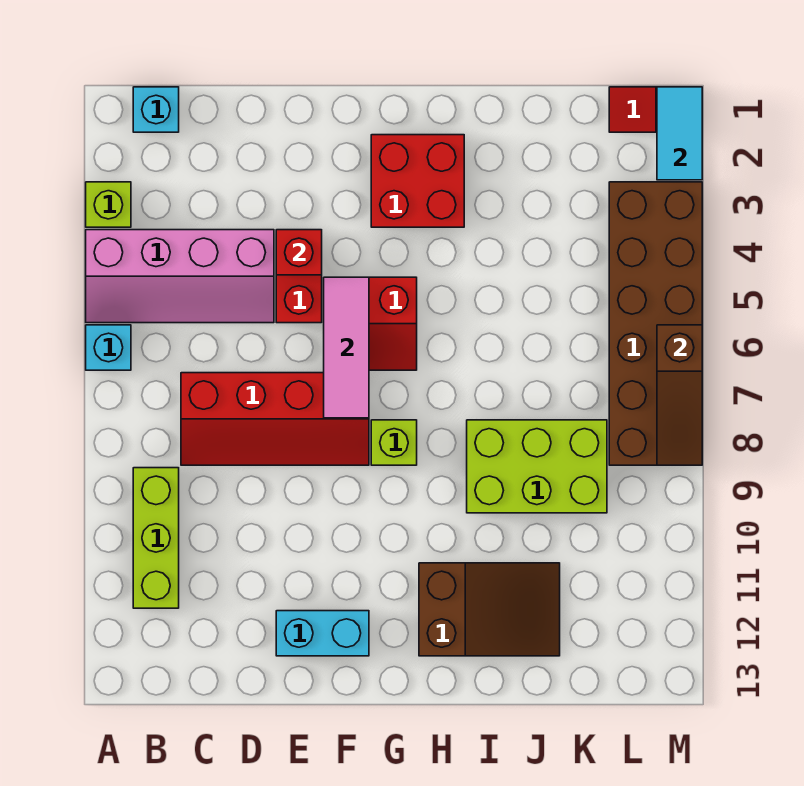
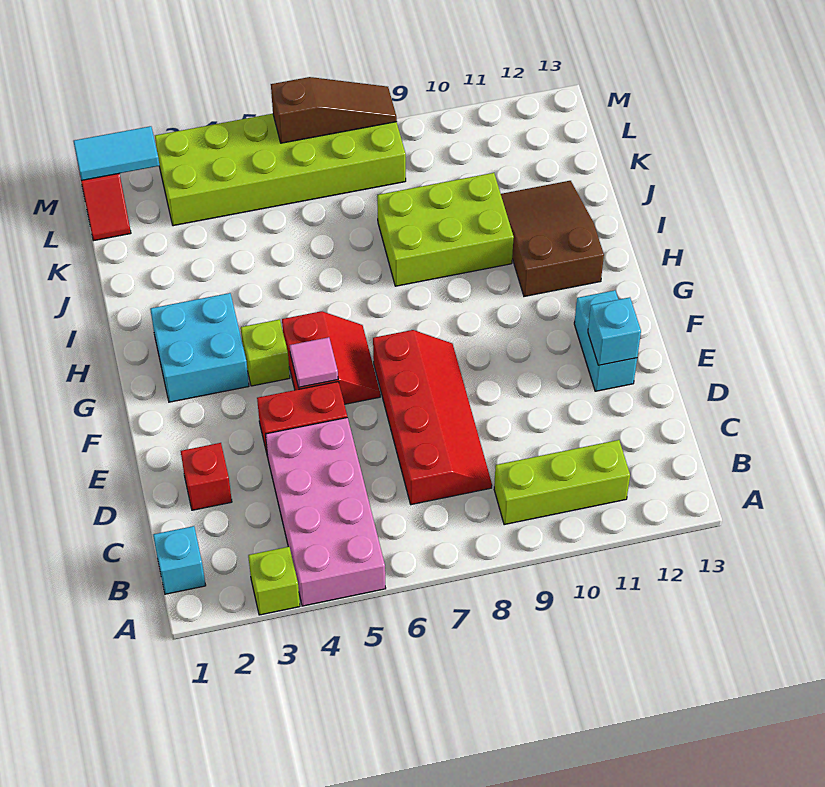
pink slope A4:D5 level 1 top 4 -> pink brick A4:D5 level 1
cyan brick A6 level 1 -> cyan brick E12 level 2
red brick E4 level 2 -> red brick D2 level 1
pink tile F5:F7 level 2 -> pink tile F5 level 2
red brick G2:H3 level 1 -> cyan brick G2:H3 level 1
lime brick G8 level 1 -> lime brick G4 level 1
lime brick I8:K9 level 1 -> lime brick I8:J10 level 1
brown brick L3:M8 level 1 -> lime brick L3:M8 level 1

